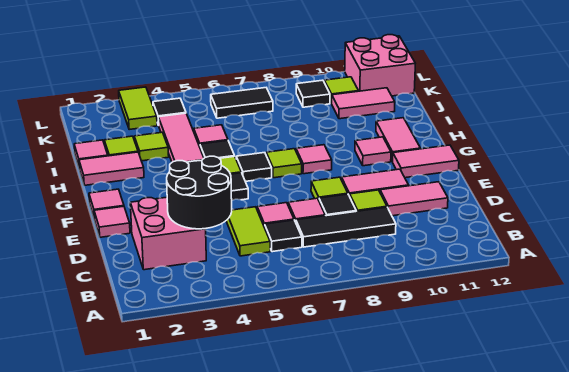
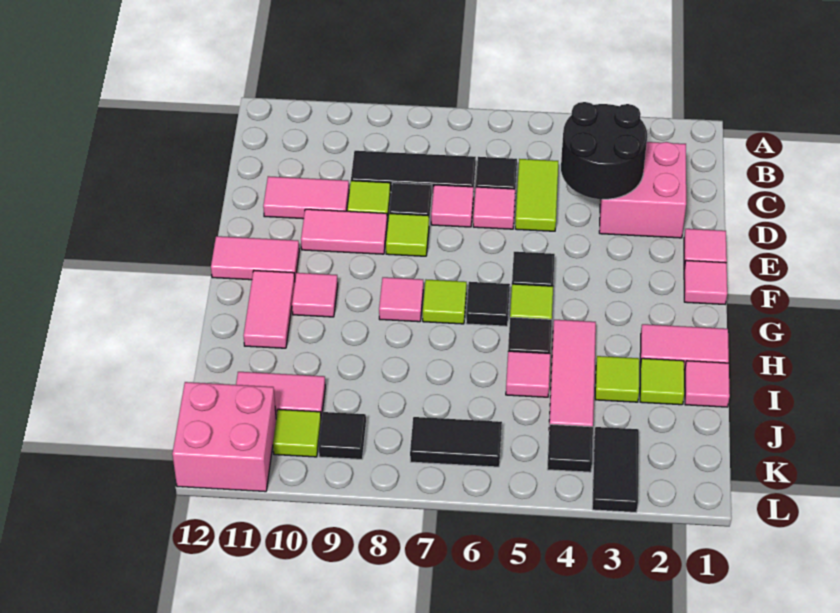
lime tile K3:L3 level 1 -> black tile K3:L3 level 1

